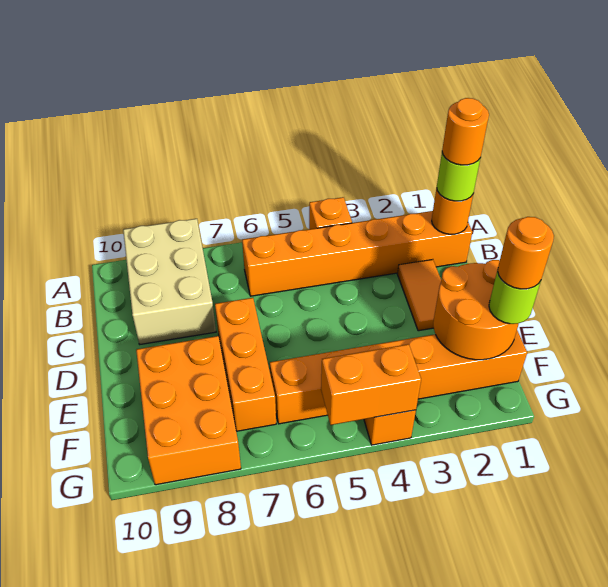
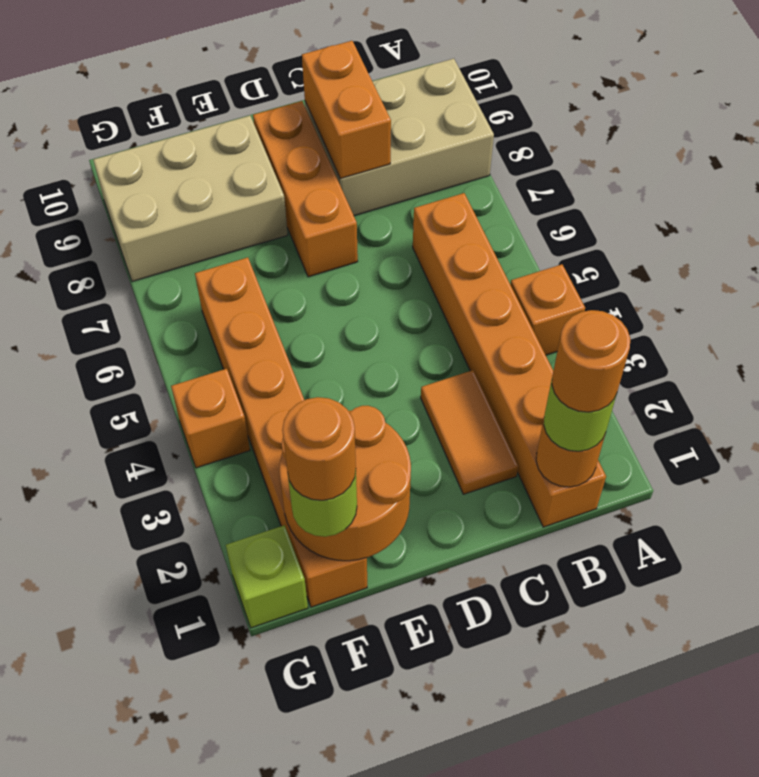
orange tile C2:D2 level 1 -> orange tile C2:C3 level 1
orange brick D7:F7 level 1 -> orange brick D7:D9 level 1
orange brick E8:G9 level 1 -> tan brick E8:G9 level 1
none -> lime brick G1 level 1
orange brick G4:G5 level 2 -> orange brick C8:C9 level 2

